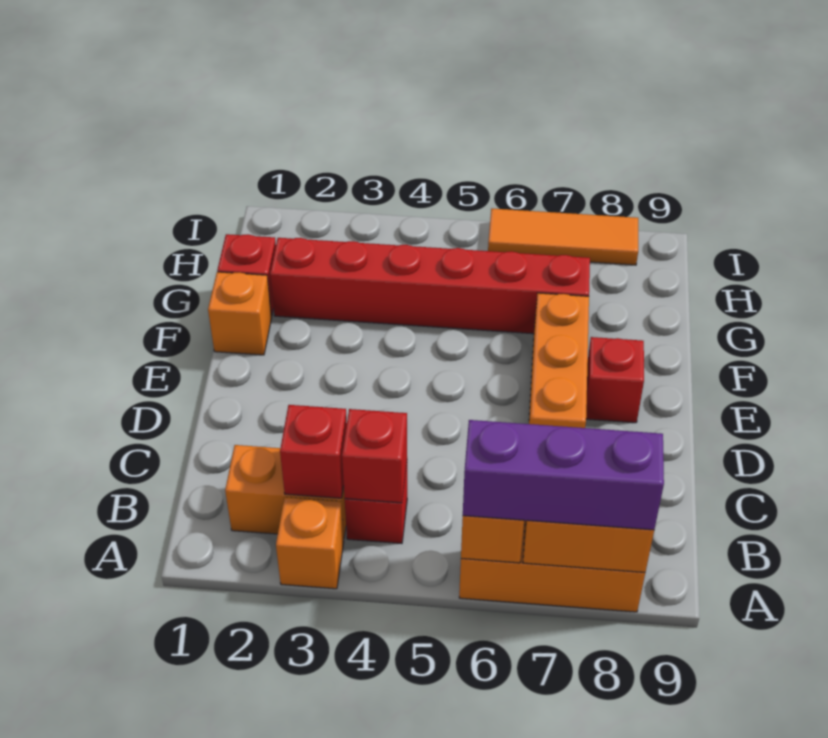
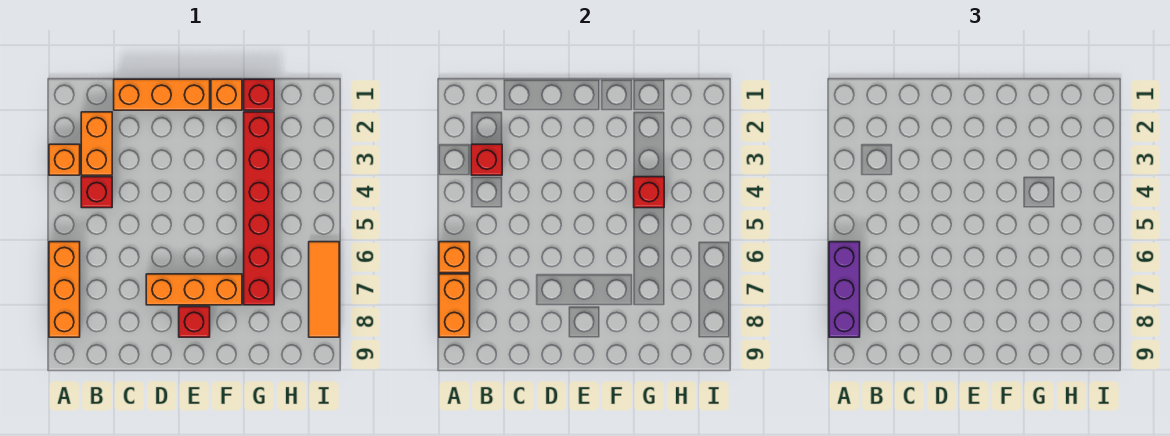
red brick B4 level 2 -> red brick G4 level 2
none -> orange brick C1:E1 level 1

